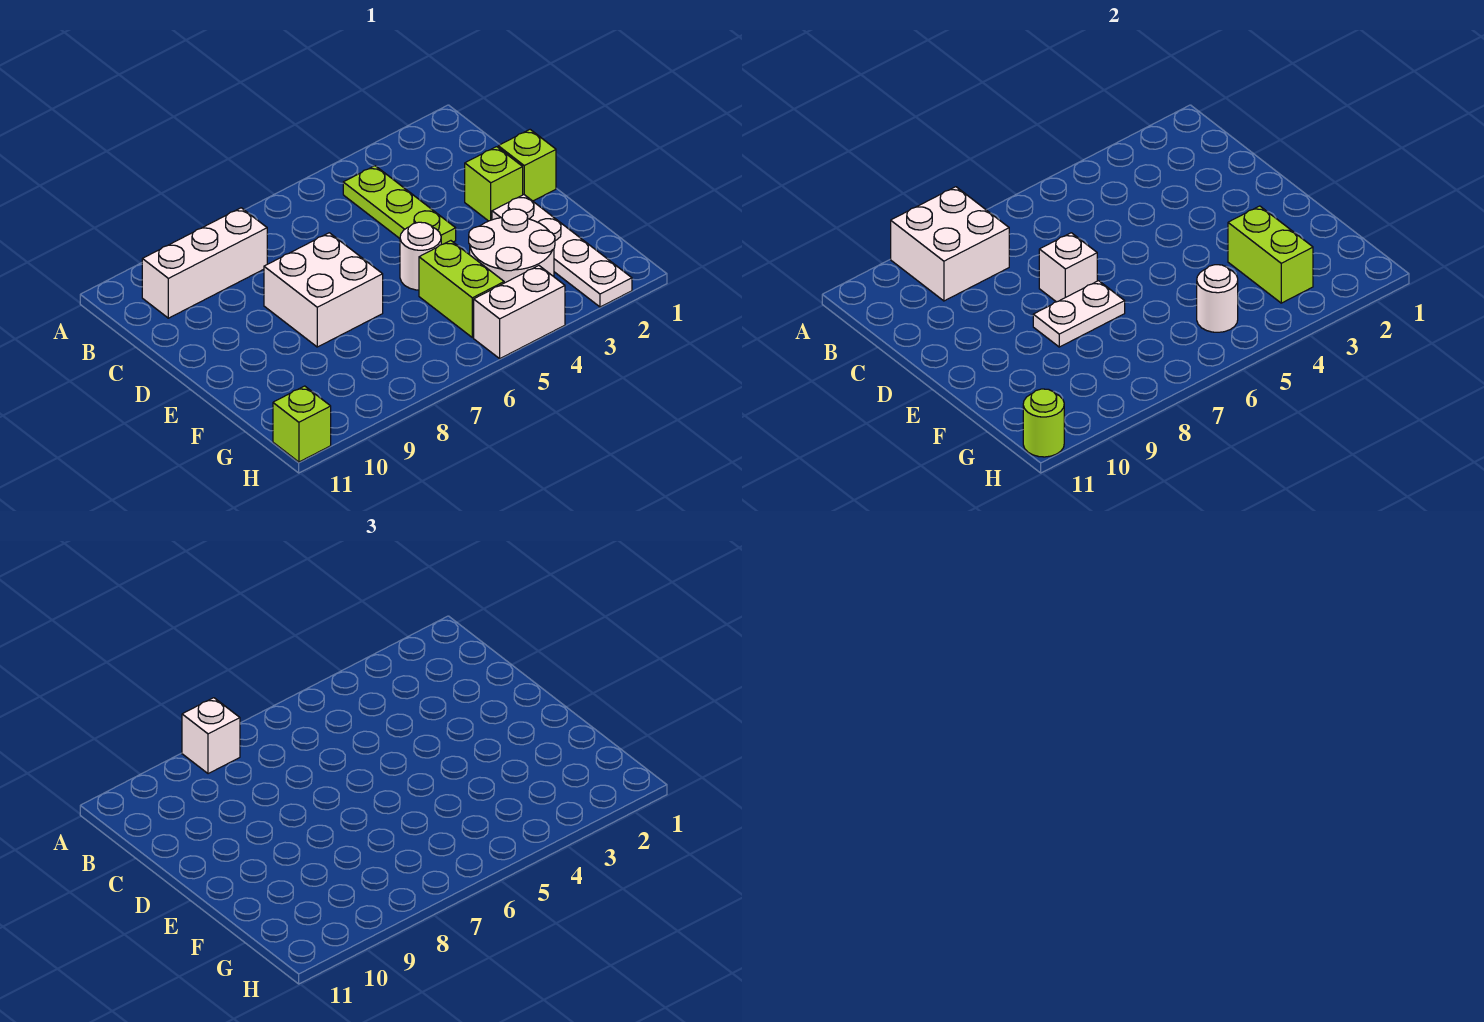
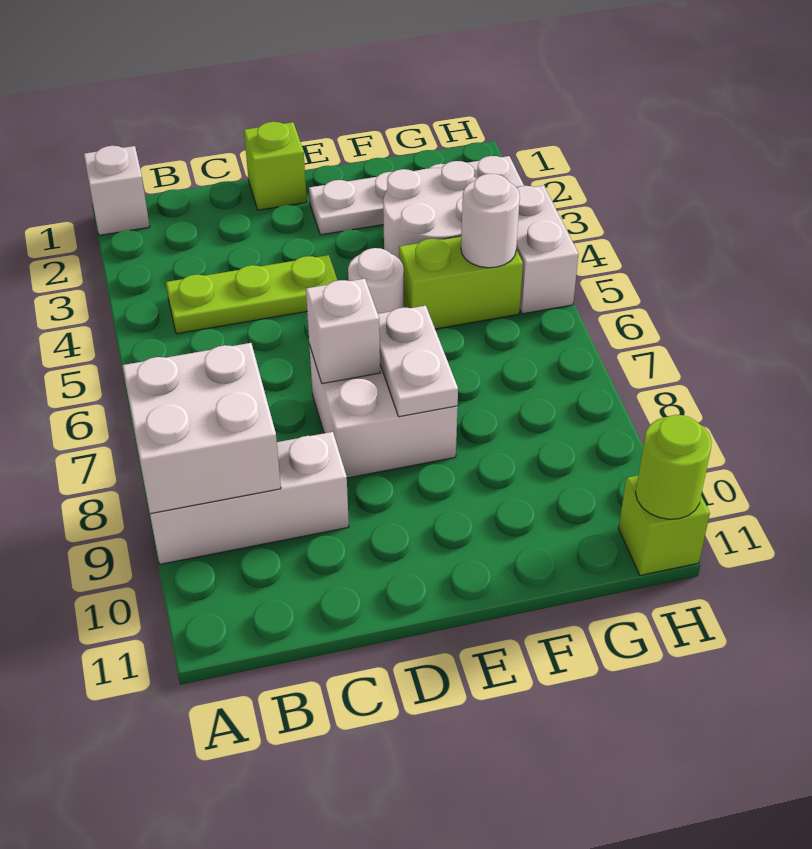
white brick A8 level 3 -> white brick A1 level 1
white brick B8:B10 level 1 -> white brick A9:C9 level 1
lime brick D2 level 1 -> none
lime brick F3:G3 level 2 -> none

